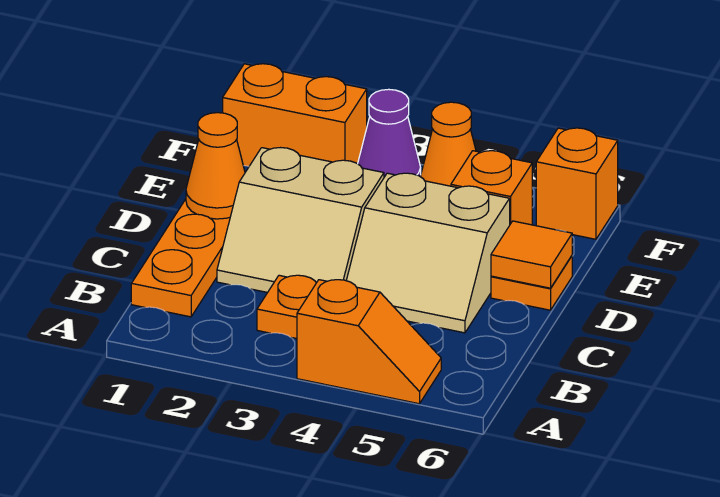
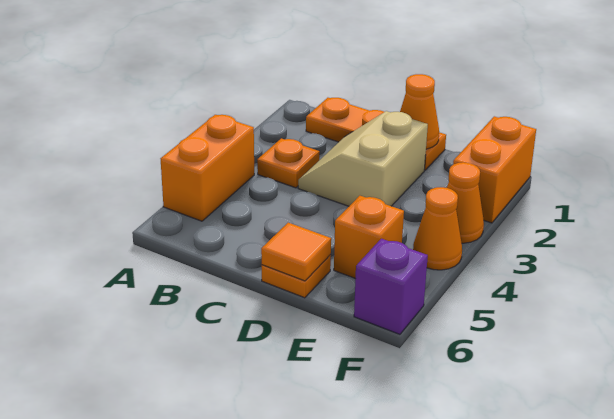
orange slope A4:A5 level 1 top 4 -> orange brick A4:A5 level 1
tan slope C4:D5 level 1 top D -> none
purple cone F3 level 1 -> orange cone F3 level 1
orange brick F6 level 1 -> purple brick F6 level 1

